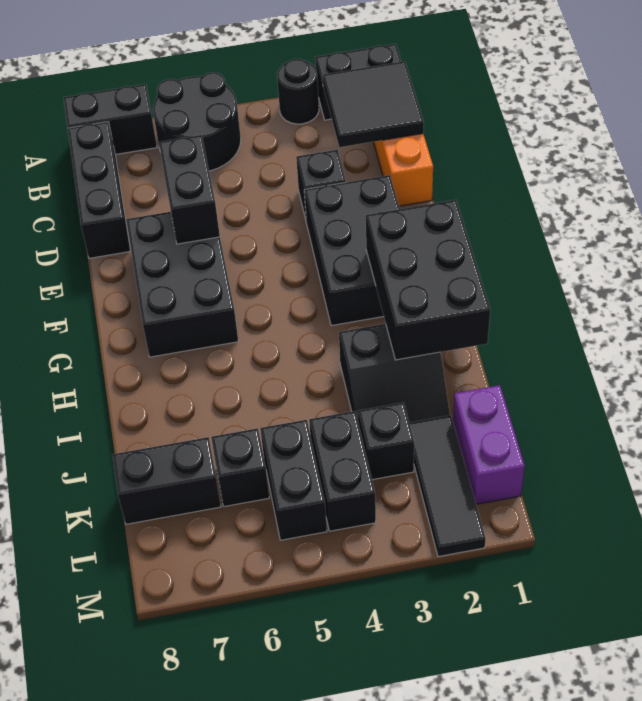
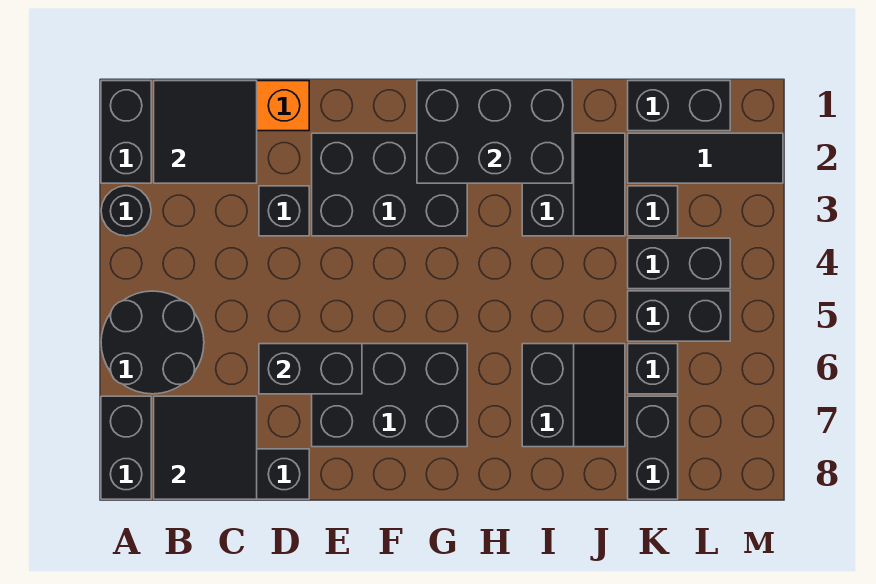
none -> black tile B7:C8 level 2
none -> black slope I6:J7 level 1 top I
purple brick K1:L1 level 1 -> black brick K1:L1 level 1

